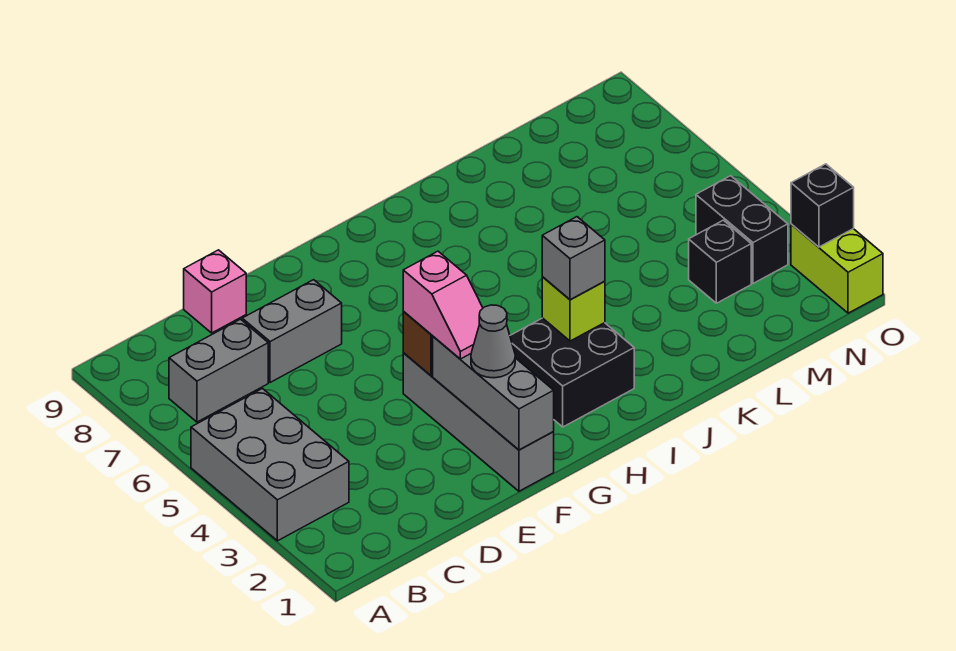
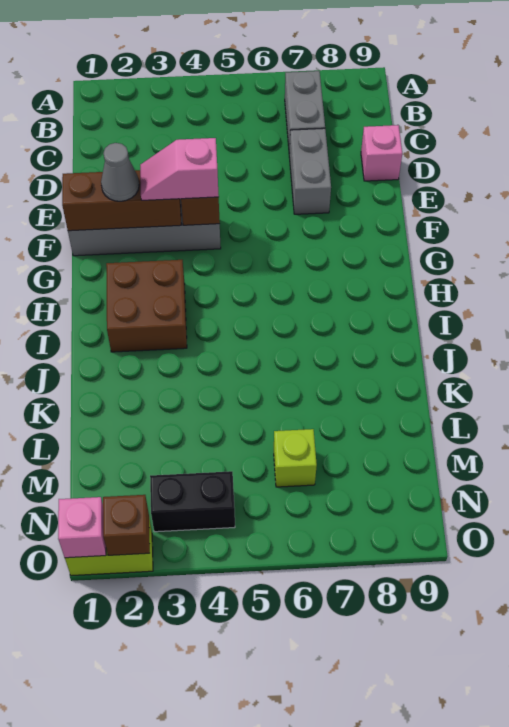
grey brick A3:B5 level 1 -> none
grey brick F1:F3 level 2 -> brown brick F1:F3 level 2
black brick H2:I3 level 1 -> brown brick H2:I3 level 1
lime brick I3 level 2 -> lime brick M6 level 1
grey brick I3 level 3 -> none
black brick M3 level 1 -> none
none -> pink brick O1 level 2
black brick O2 level 2 -> brown brick O2 level 2

